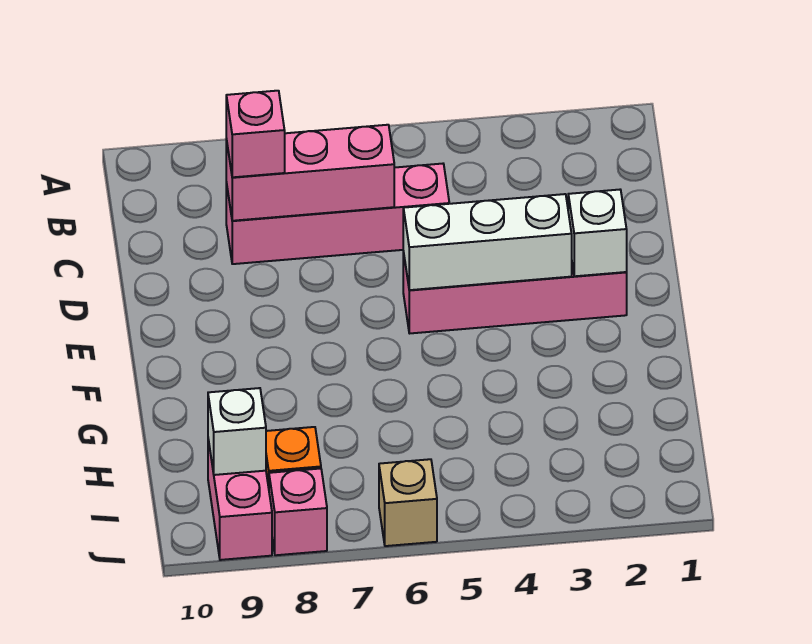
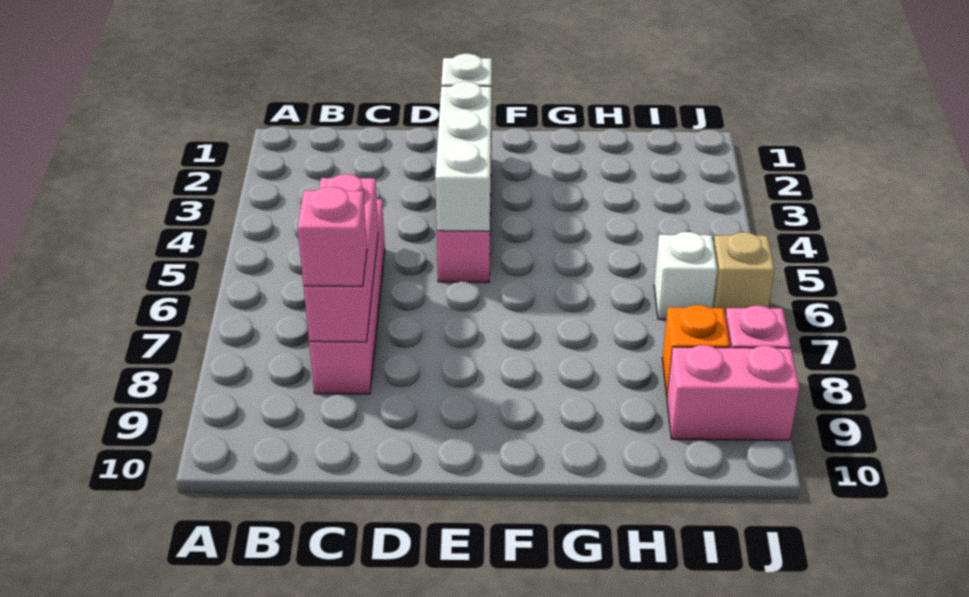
white brick I9 level 2 -> white brick I6 level 1

